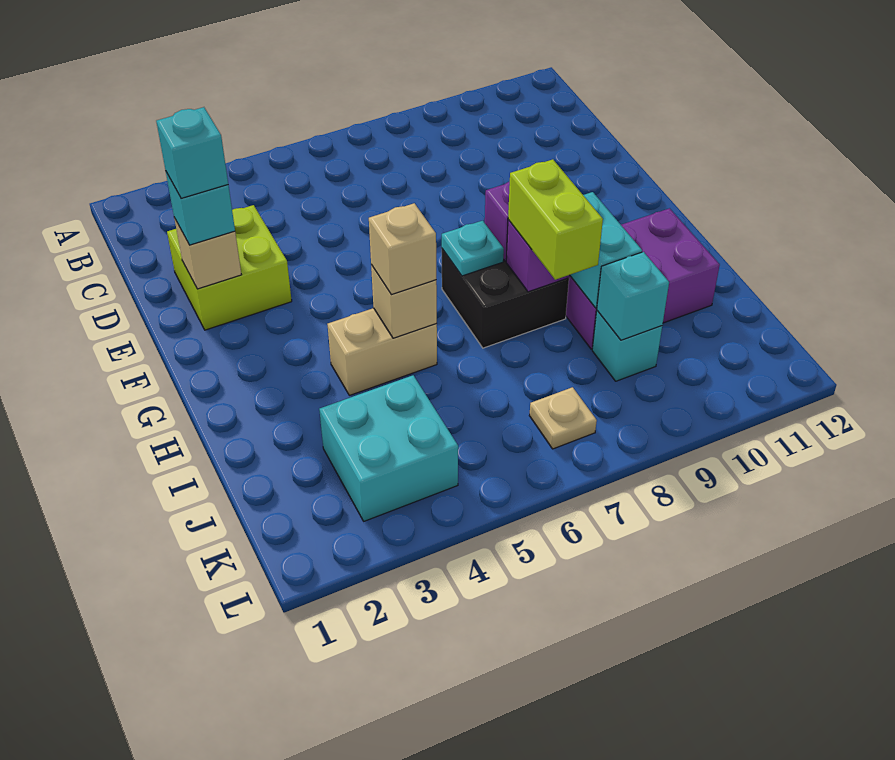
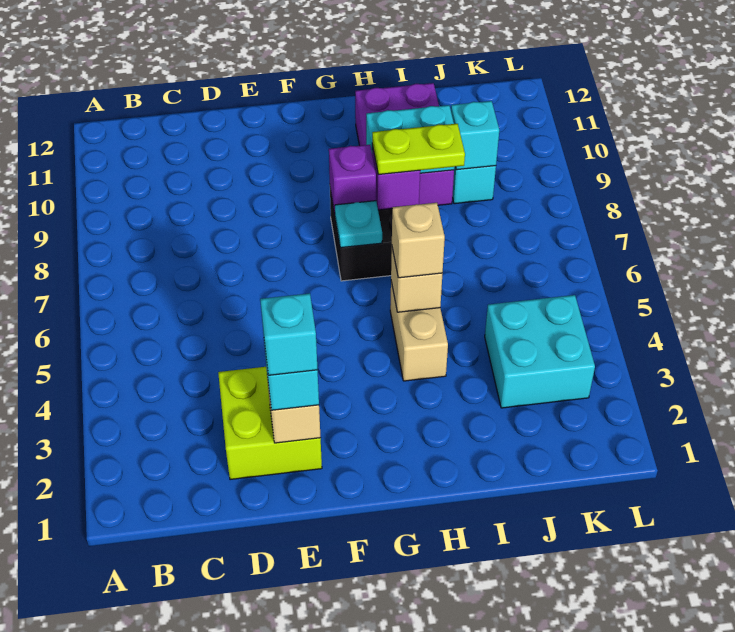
lime brick H8:I8 level 3 -> lime plate H8:I8 level 3
tan plate K7 level 1 -> none

